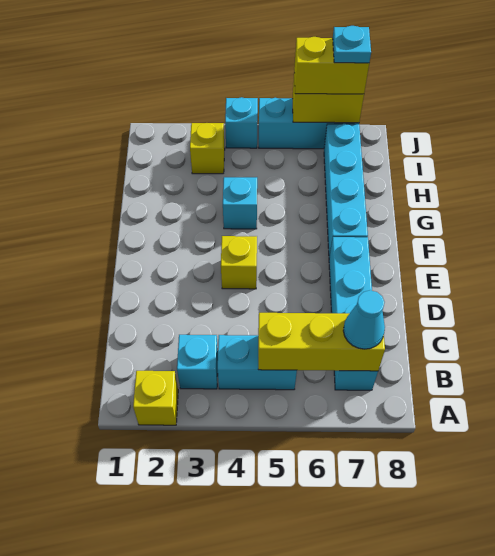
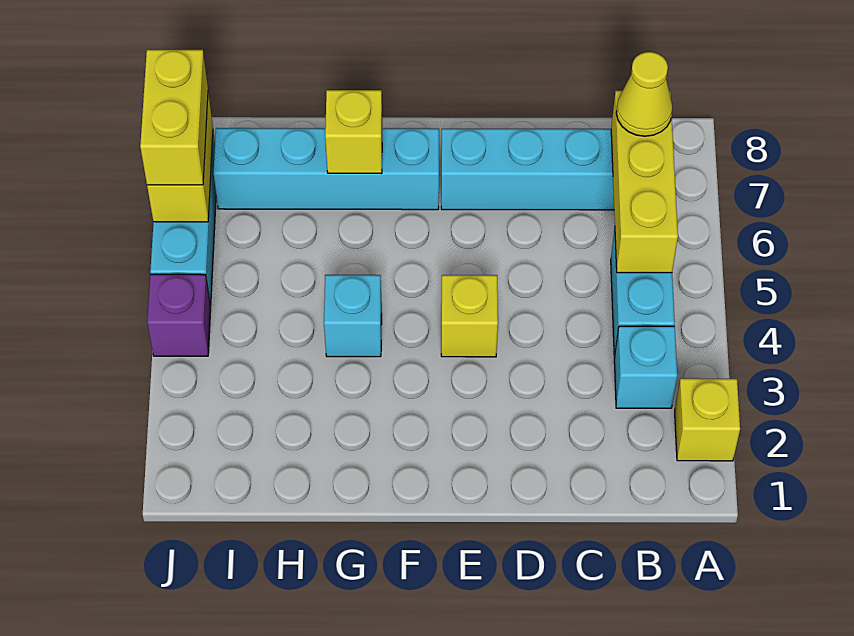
cyan cone B7 level 3 -> yellow cone B7 level 3
yellow brick I3 level 1 -> yellow brick G7 level 2
cyan brick J4 level 1 -> purple brick J4 level 1
cyan plate J7 level 4 -> none

